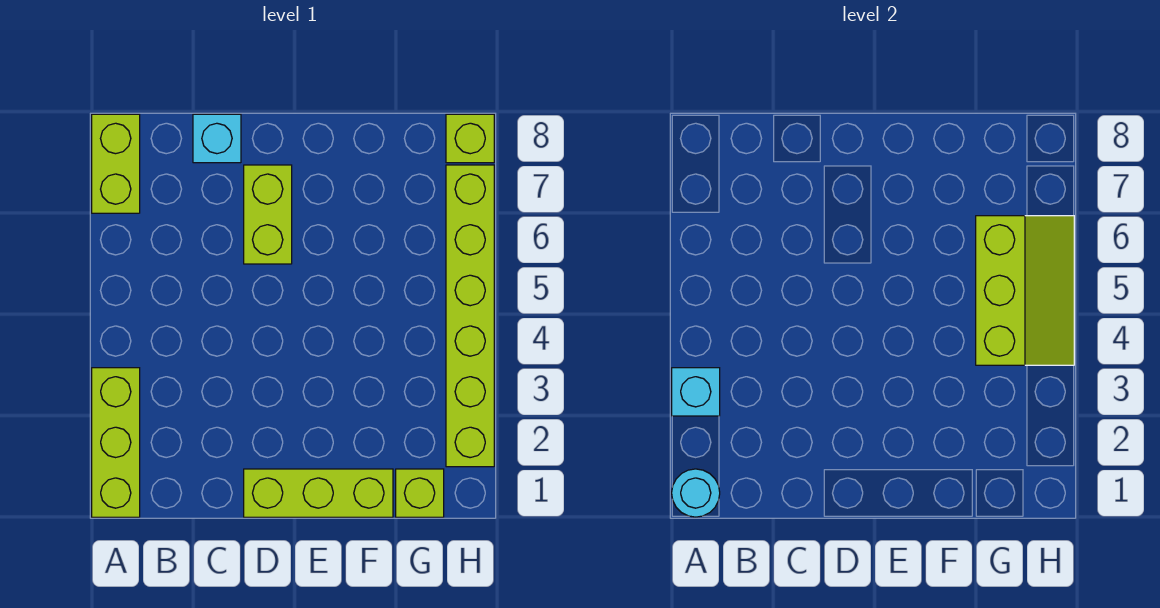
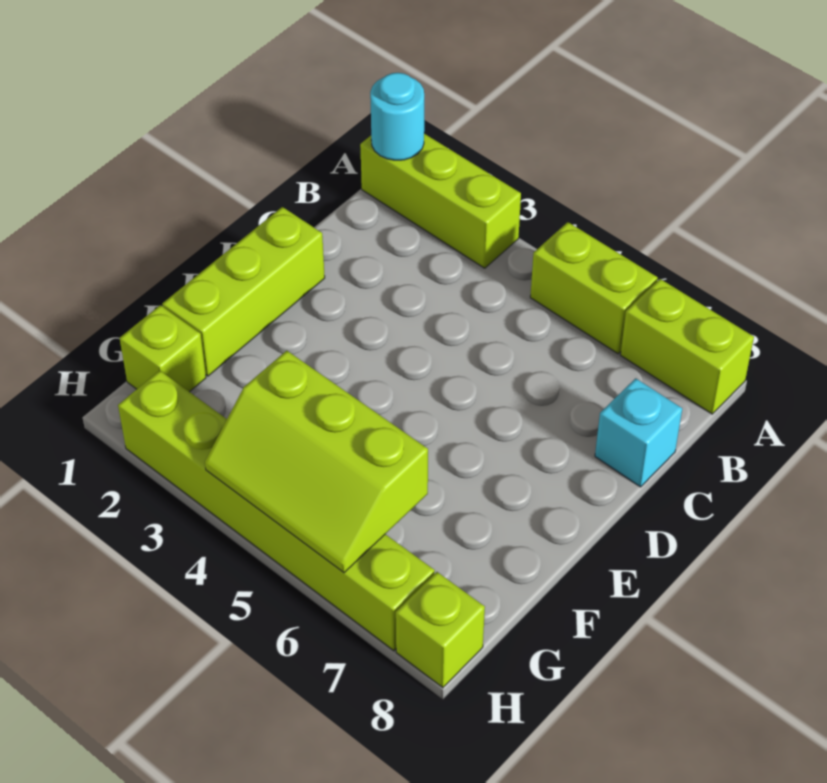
cyan brick A3 level 2 -> none
lime brick D6:D7 level 1 -> lime brick A5:A6 level 1

